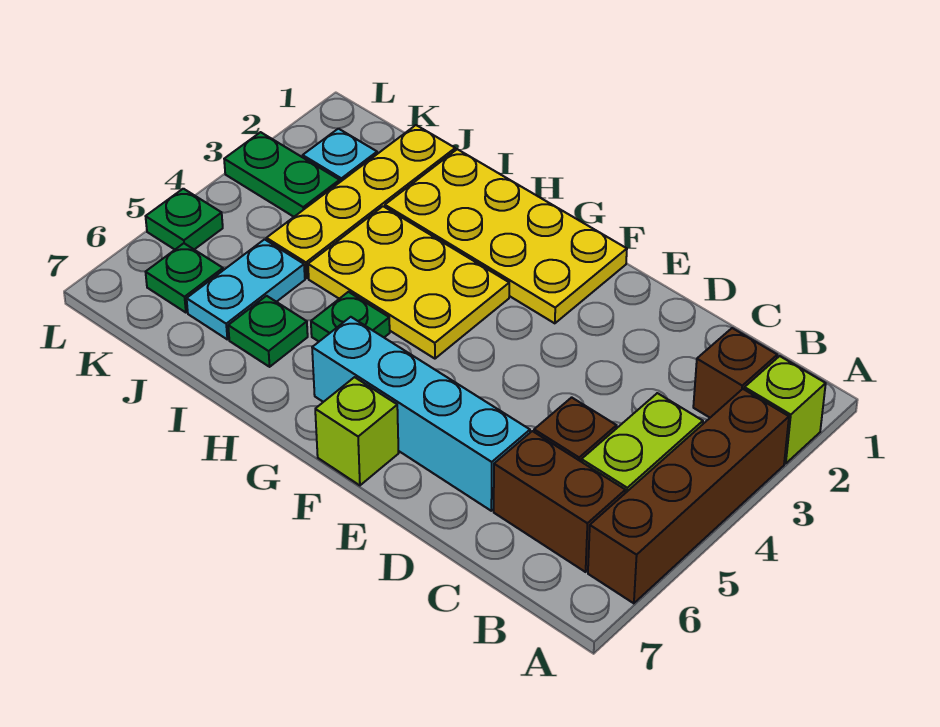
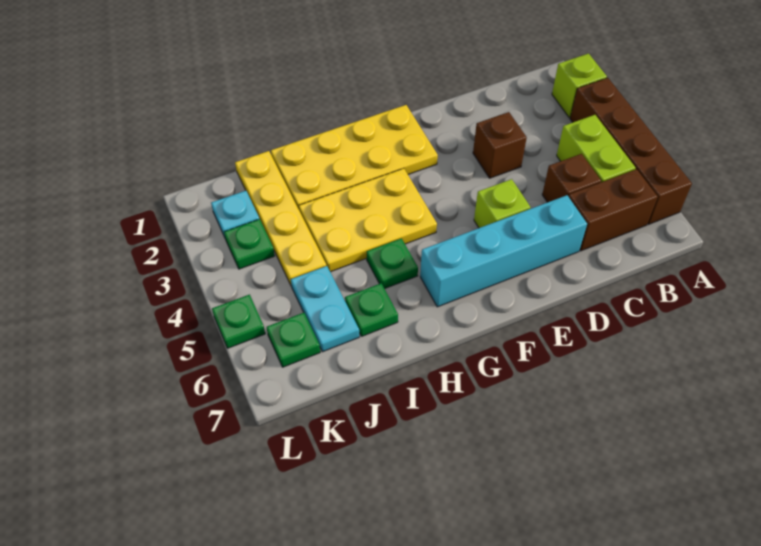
brown brick B2 level 1 -> brown brick D3 level 1
lime brick F7 level 1 -> lime brick E5 level 1
green plate K3:L3 level 1 -> green plate K3 level 1

